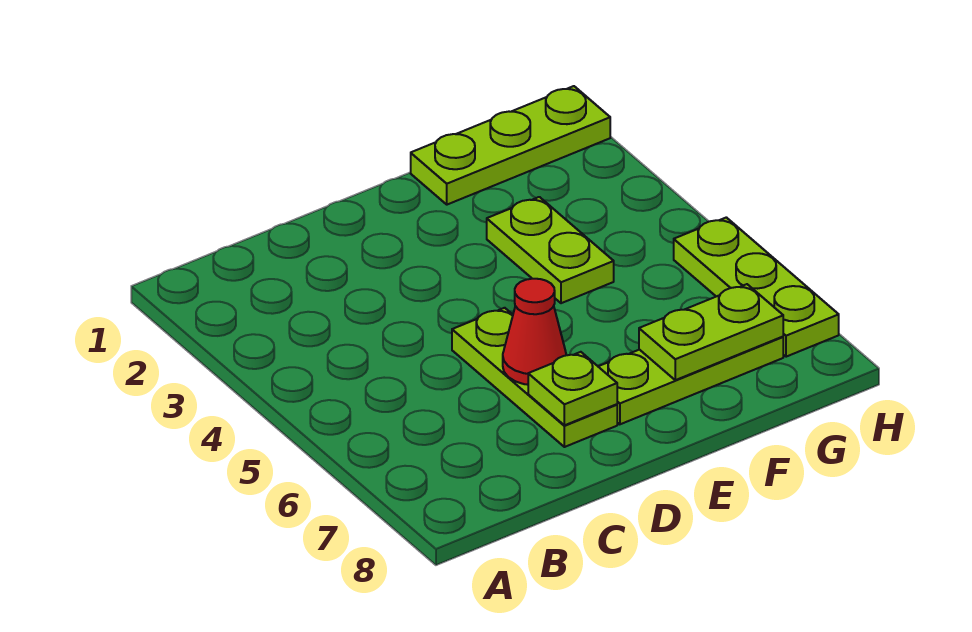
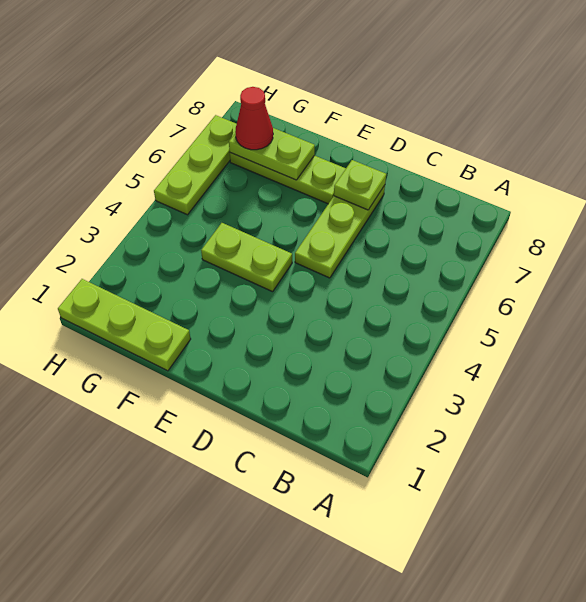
red cone D6 level 2 -> red cone G7 level 3
lime plate F3:F4 level 1 -> lime plate E4:F4 level 1

